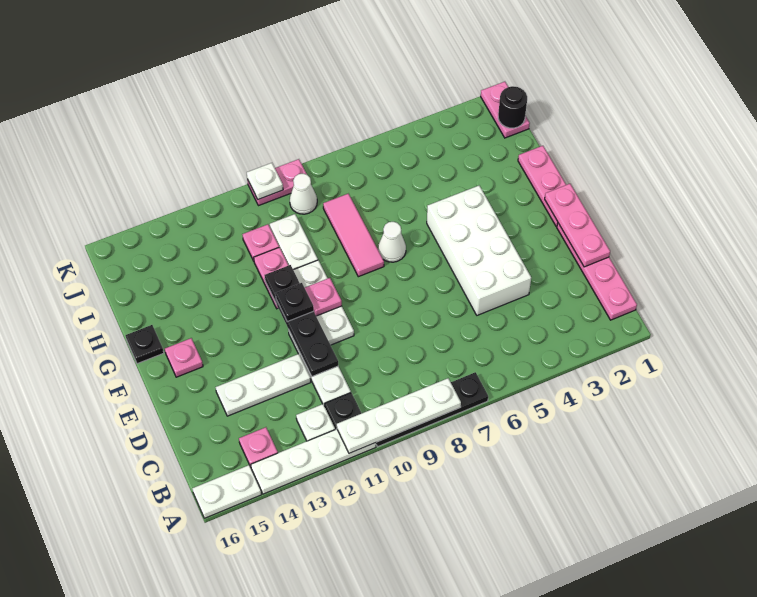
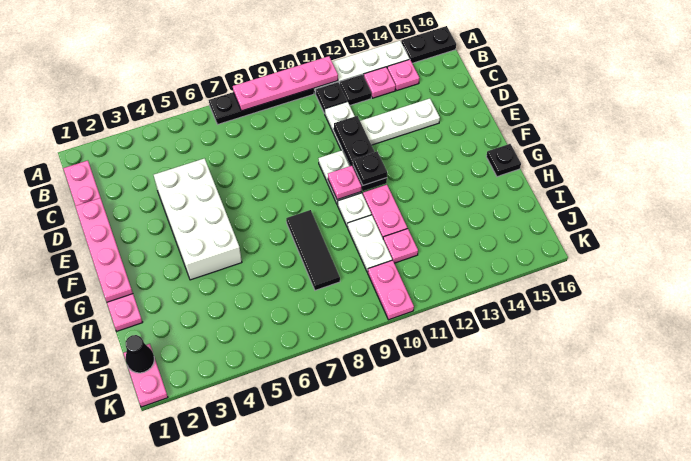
white plate A8:A11 level 2 -> pink plate A8:A11 level 2
white plate A15:A16 level 1 -> black plate A15:A16 level 1
white plate B12 level 1 -> black plate B12 level 1
pink plate D1:F1 level 2 -> pink plate D1:G1 level 2
black plate D11:G11 level 2 -> black plate D11:F11 level 2
pink plate F15 level 1 -> pink plate B13 level 1
white cone G7 level 1 -> none
pink tile G8:I8 level 1 -> black tile G8:I8 level 1
black round brick J1 level 2 -> black cone J1 level 2
white cone J9 level 1 -> none
pink plate K9:K10 level 1 -> pink plate J10:K10 level 1
white plate K10 level 2 -> none

